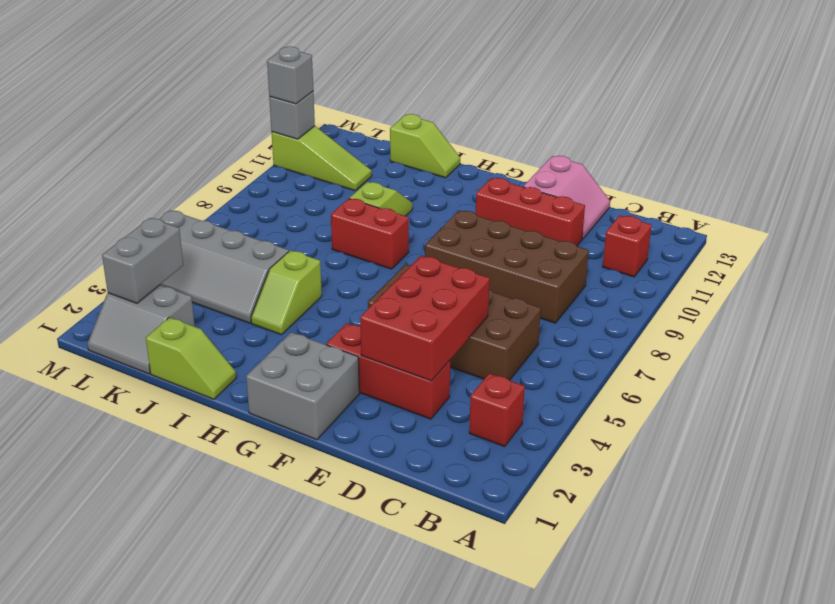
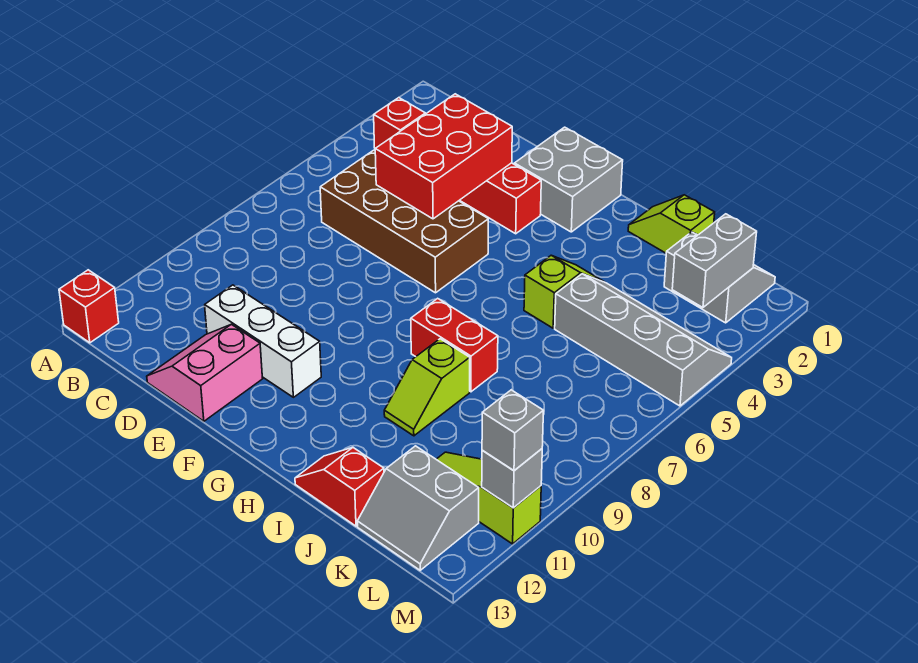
red brick B11 level 1 -> red brick A13 level 1
brown brick C8:F9 level 1 -> none
red brick D11:F11 level 1 -> white brick D11:F11 level 1
lime slope I13:J13 level 1 top J -> red slope I13:J13 level 1 top J
none -> grey slope K12:L13 level 1 top 12

